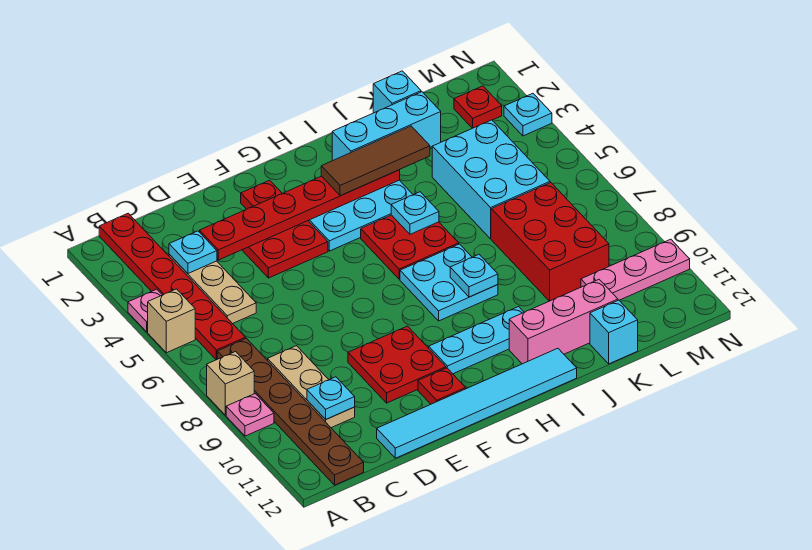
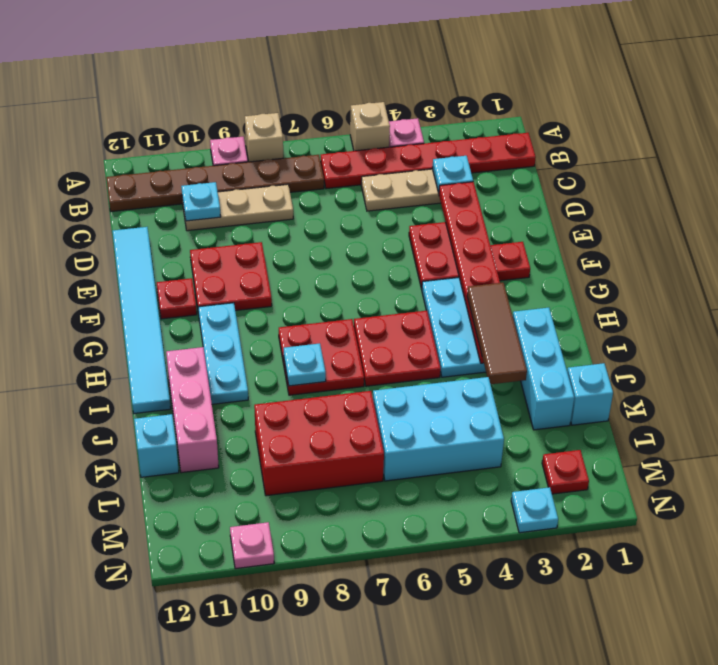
cyan plate H7:I8 level 1 -> red plate H7:I8 level 1
cyan plate I5 level 2 -> none
pink plate L10:N10 level 1 -> pink plate N10 level 1

